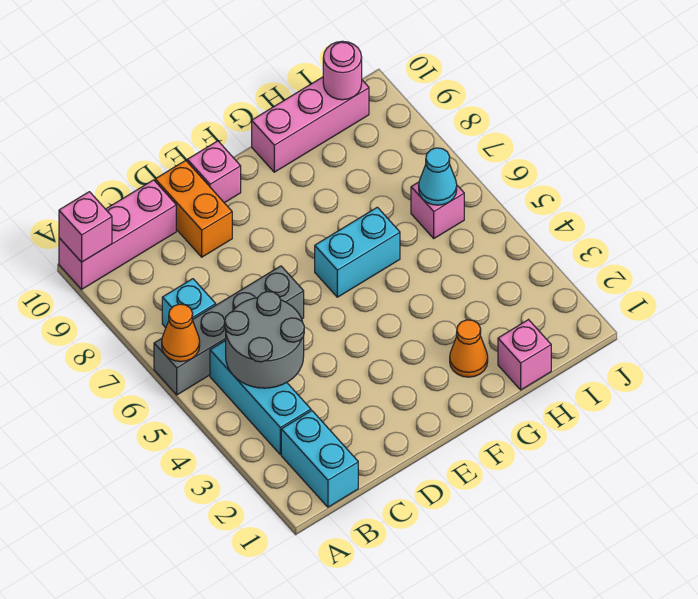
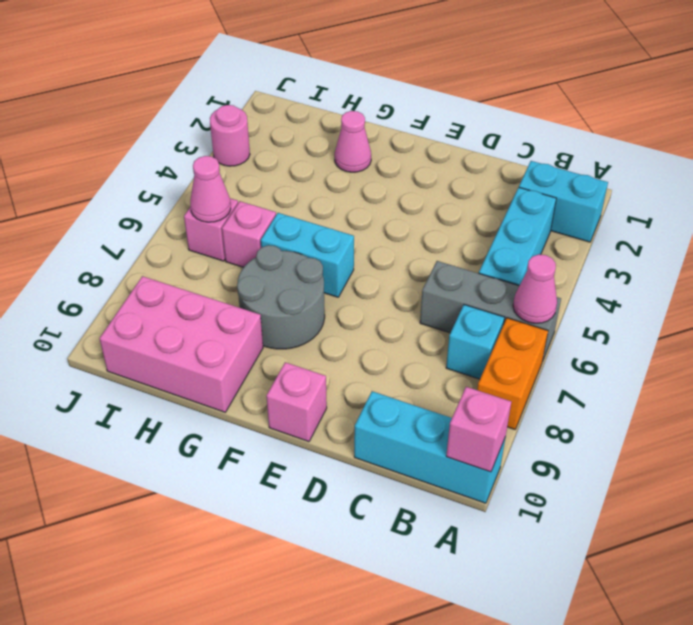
grey brick A6:D6 level 1 -> grey brick A6:C6 level 1
orange cone A6 level 2 -> pink cone A6 level 2
pink brick A10:C10 level 1 -> cyan brick A10:C10 level 1
cyan brick B1:B2 level 1 -> cyan brick A2:B2 level 1
grey round brick B4:C5 level 2 -> grey round brick F7:G8 level 1
orange brick D9:D10 level 1 -> orange brick A7:A8 level 1
orange cone G2 level 1 -> pink cone G2 level 1
pink brick G10:I10 level 1 -> pink brick G9:I10 level 1
pink brick H1 level 1 -> pink brick H6 level 1
cyan cone I6 level 2 -> pink cone I6 level 2
pink round brick I10 level 2 -> pink round brick J3 level 1

